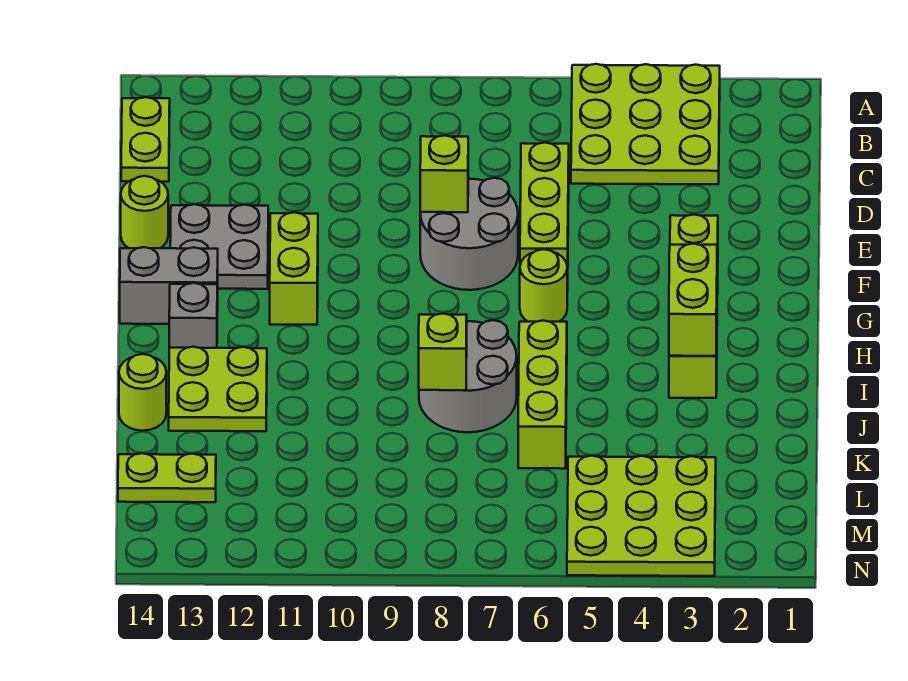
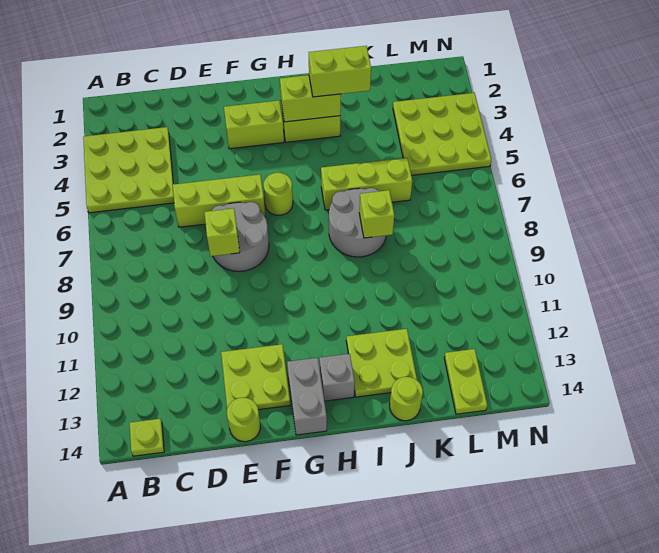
lime plate B14:C14 level 1 -> lime plate B14 level 1
grey plate E12:F13 level 1 -> lime plate E12:F13 level 1
lime brick F11:G11 level 1 -> lime brick I3:J3 level 3

